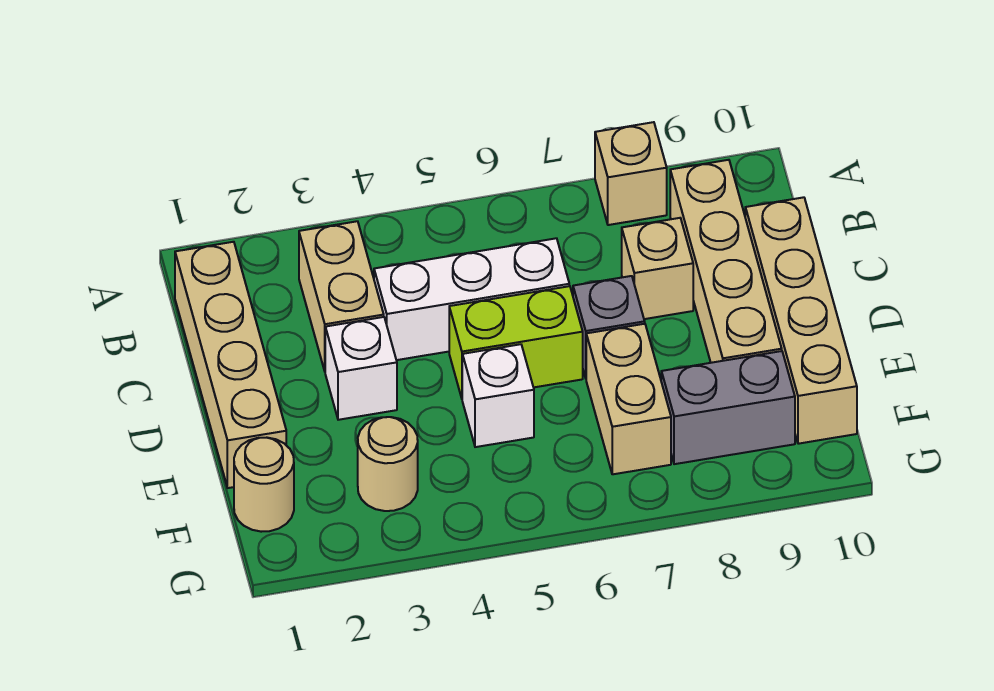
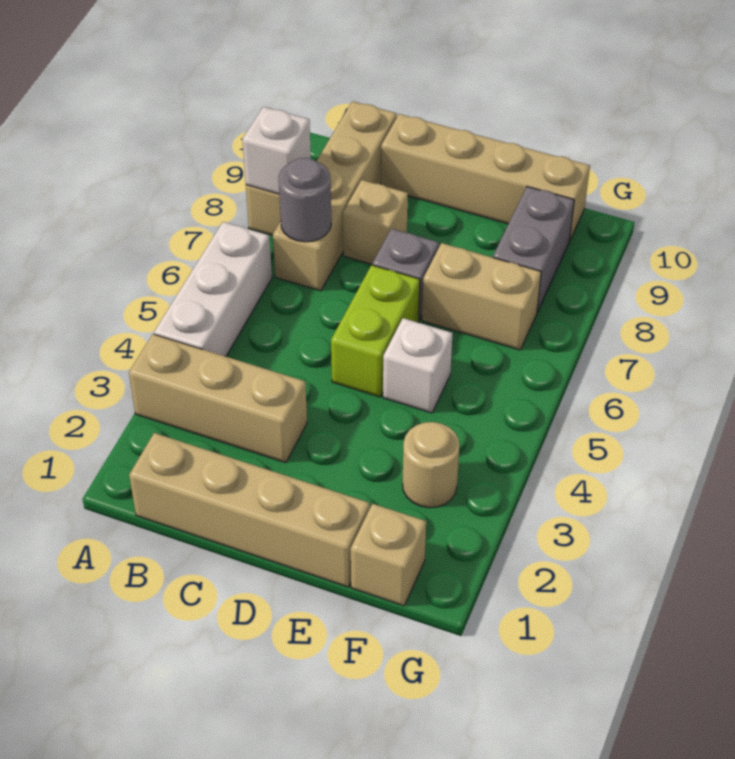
tan brick B3:C3 level 1 -> tan brick A3:C3 level 1
none -> grey round brick B7 level 2
tan brick B9:E9 level 1 -> tan brick B7:B10 level 1
white brick C4:C6 level 1 -> white brick A4:A6 level 1
white brick D3 level 1 -> white brick A8 level 2
tan round brick F1 level 1 -> tan brick F1 level 1

